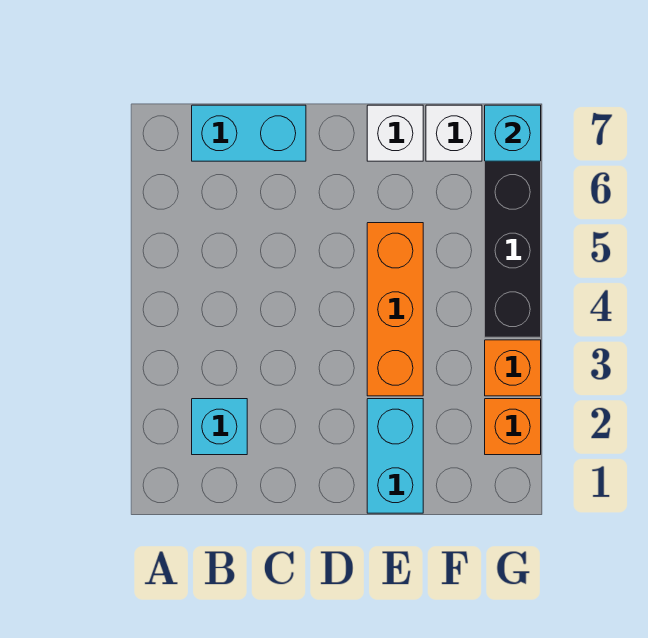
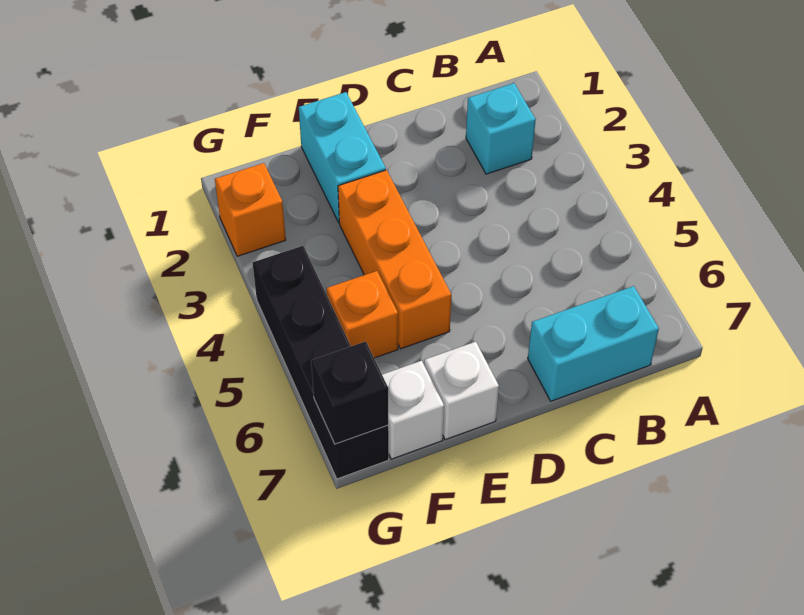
orange brick G3 level 1 -> orange brick F5 level 1
cyan brick G7 level 2 -> black brick G7 level 2

